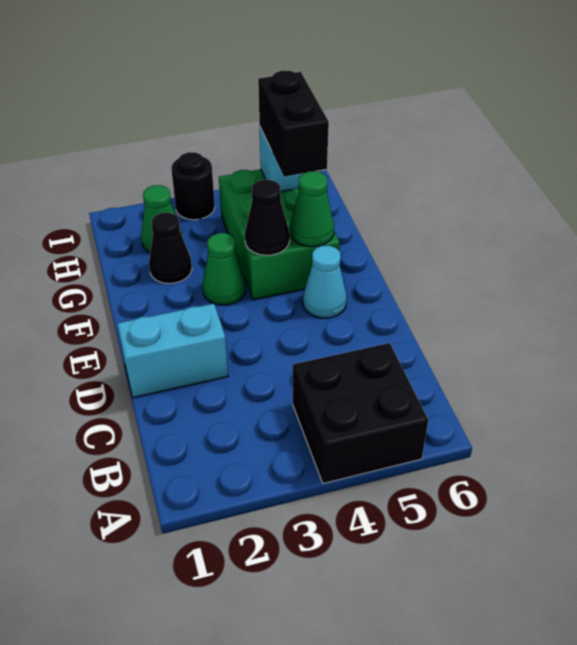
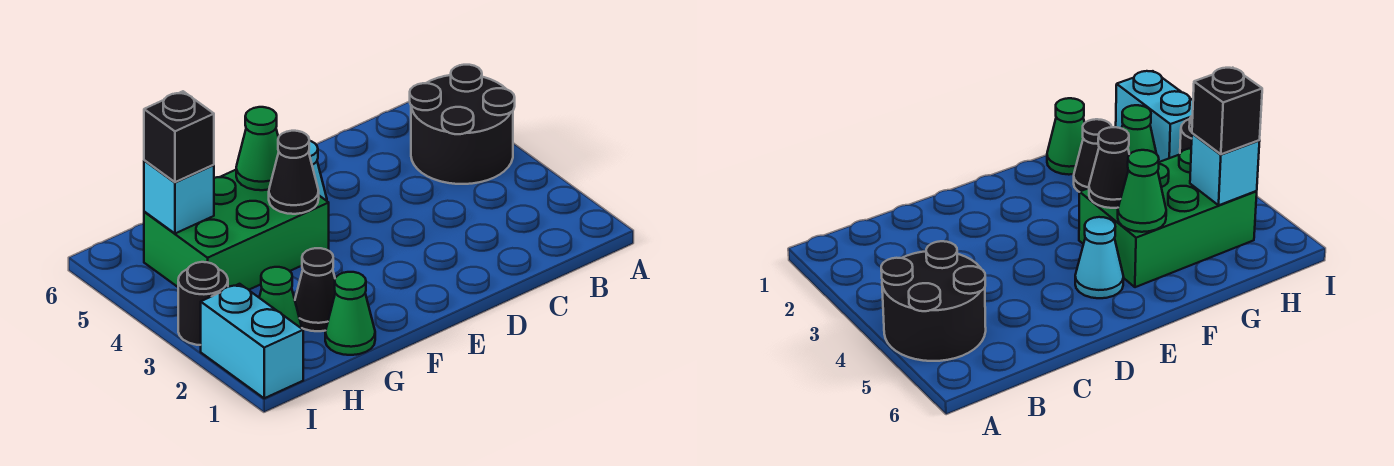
black brick A4:B5 level 1 -> black round brick A4:B5 level 1
cyan brick D1:D2 level 1 -> cyan brick I1:I2 level 1
green cone F3 level 1 -> green cone G1 level 1
black brick G5:H5 level 3 -> black brick H5 level 3

